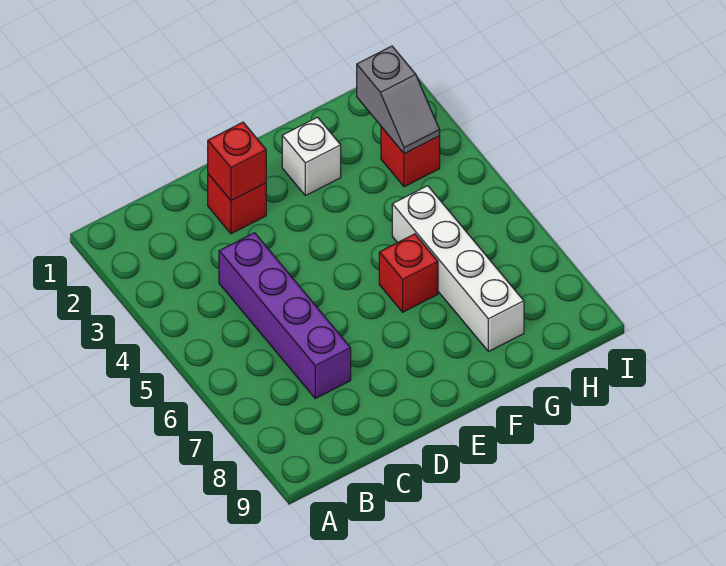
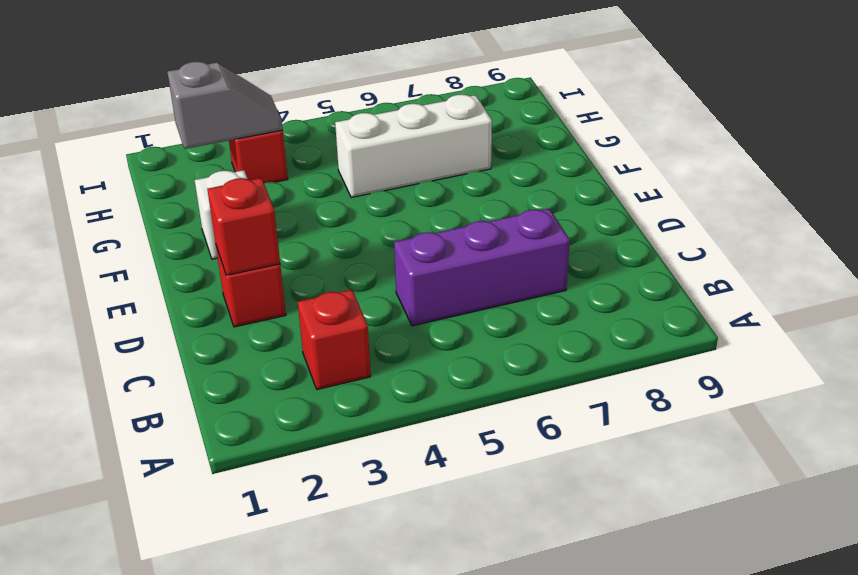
purple brick C4:C7 level 1 -> purple brick C5:C7 level 1
red brick F6 level 1 -> red brick B3 level 1
white brick G5:G8 level 1 -> white brick G5:G7 level 1

